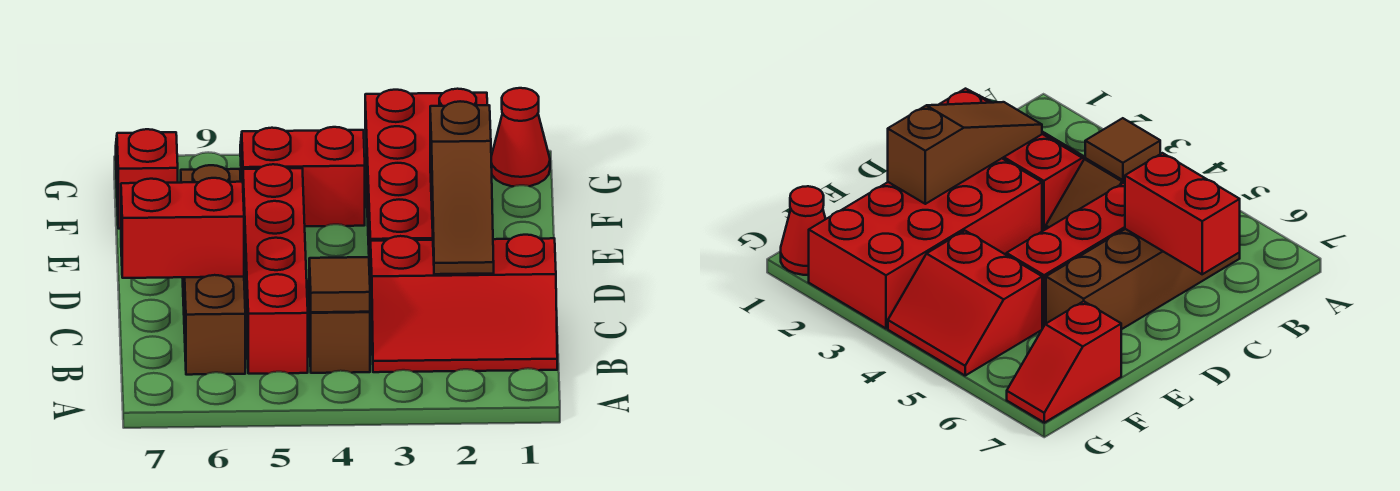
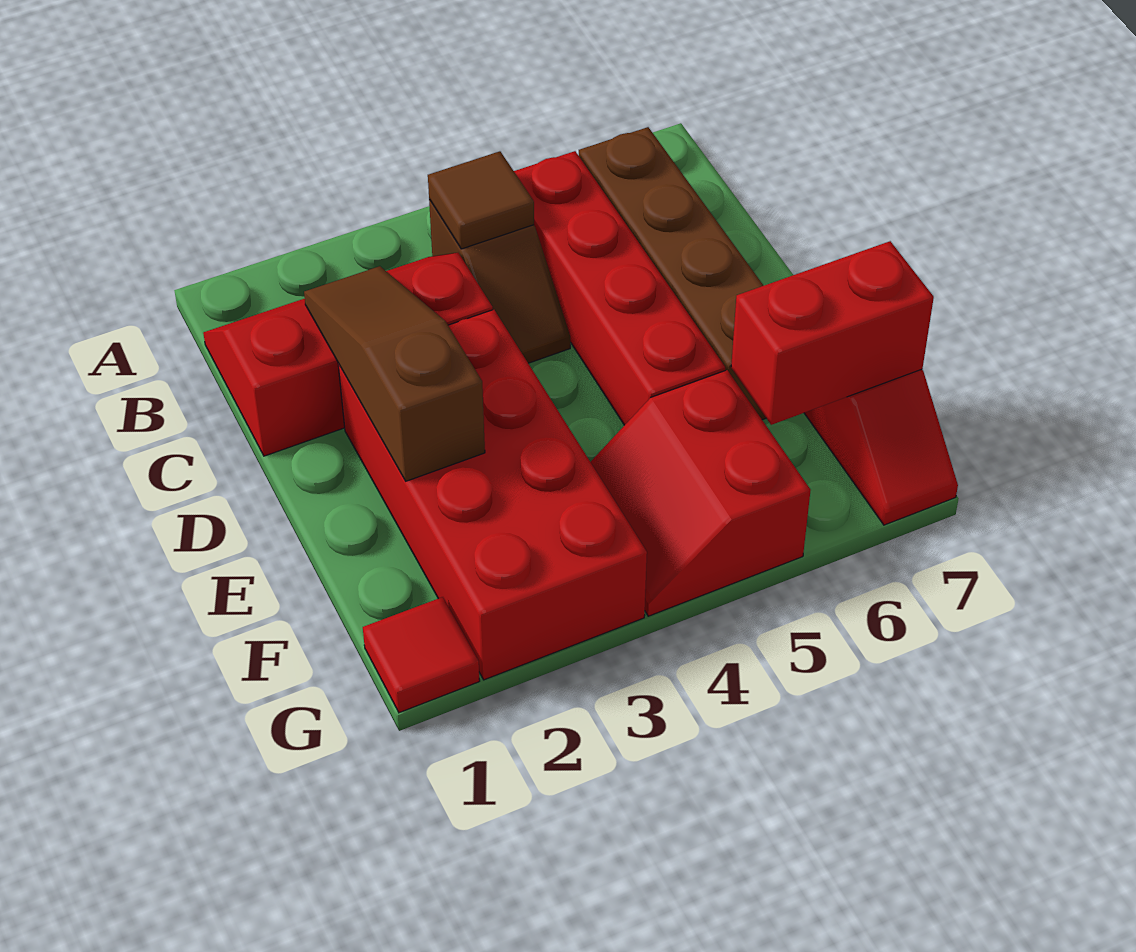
red brick C6:C7 level 2 -> red brick F6:F7 level 2
red slope F4:G5 level 1 top F -> red slope F4:G5 level 1 top 5
red cone G1 level 1 -> red tile G1 level 1

